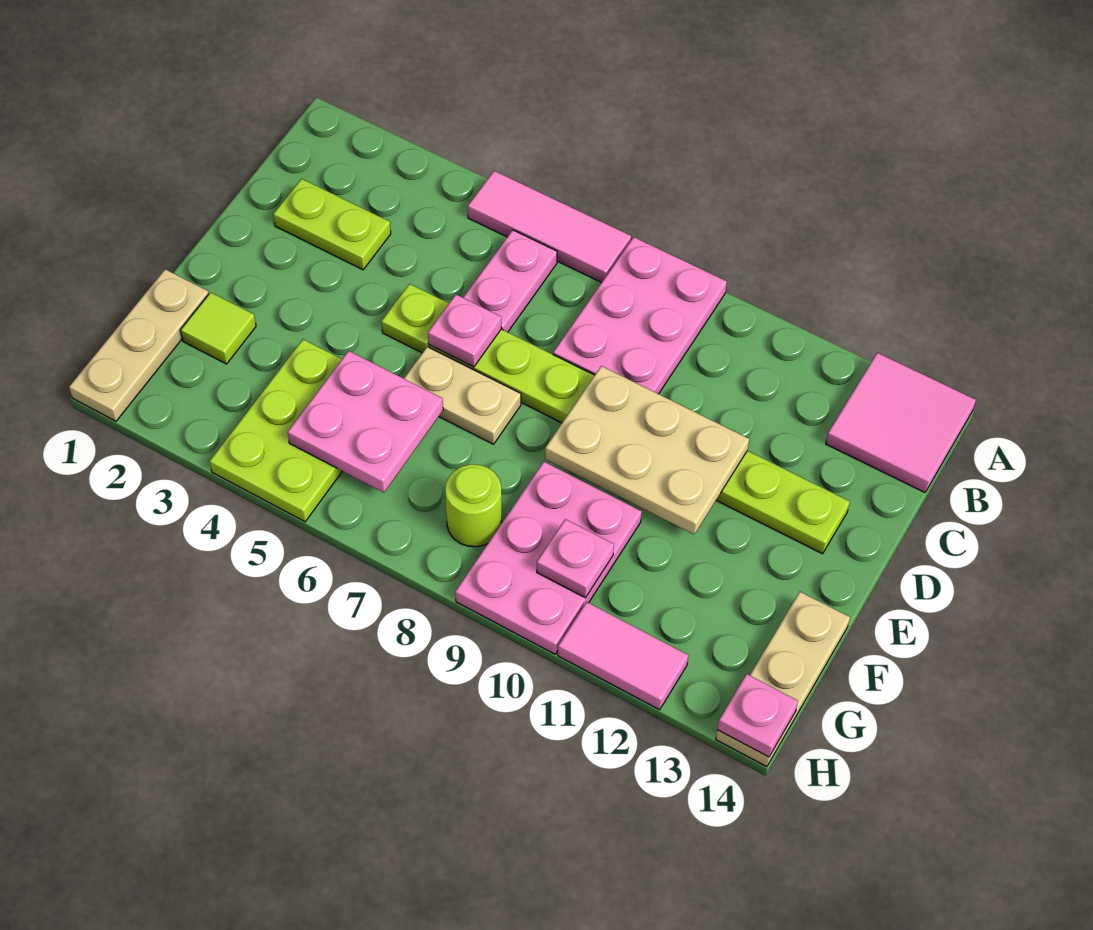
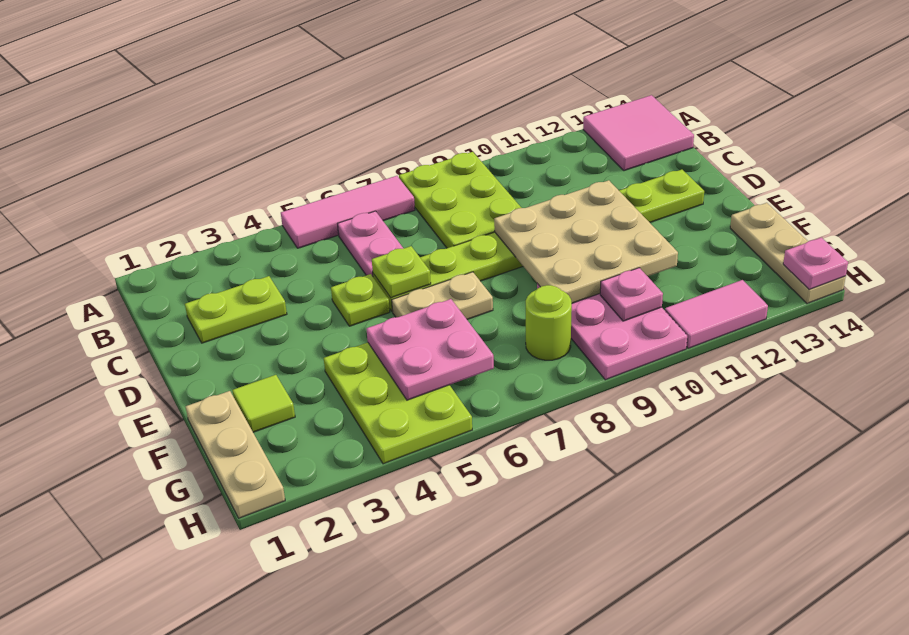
pink plate A8:C9 level 1 -> lime plate A8:C9 level 1
pink plate D6 level 2 -> lime plate D6 level 2
tan plate D9:E11 level 2 -> tan plate D9:F11 level 2

